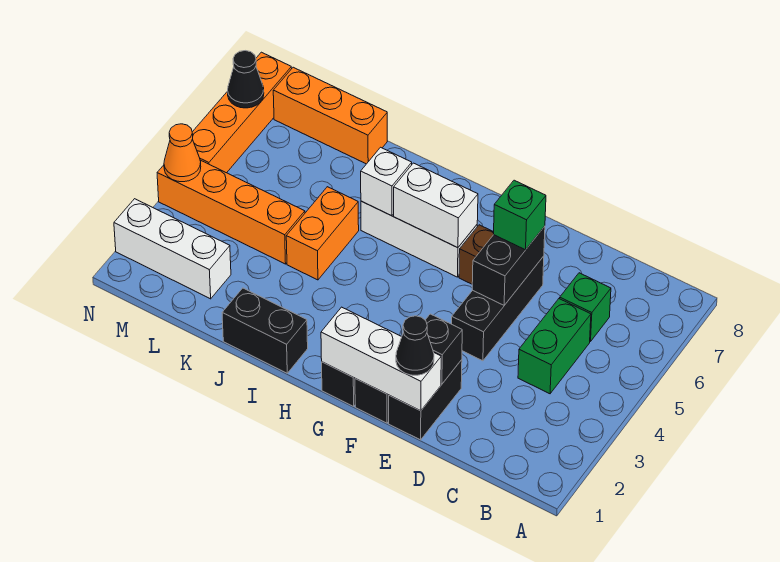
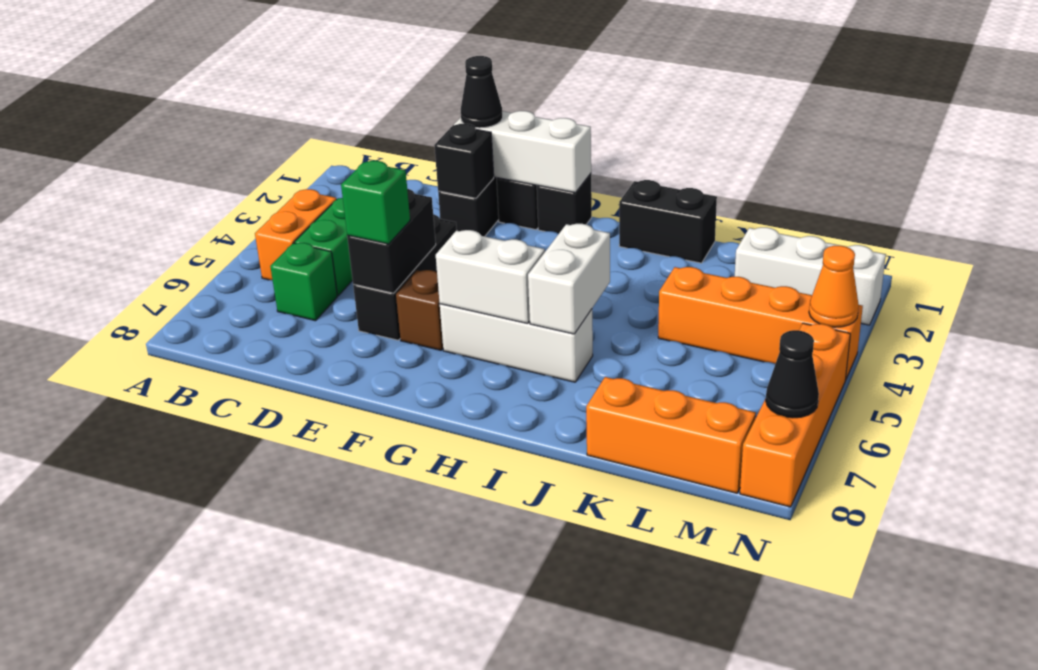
white brick I6 level 2 -> white brick I5:I6 level 2
orange brick J4:J5 level 1 -> orange brick B4:B5 level 1

